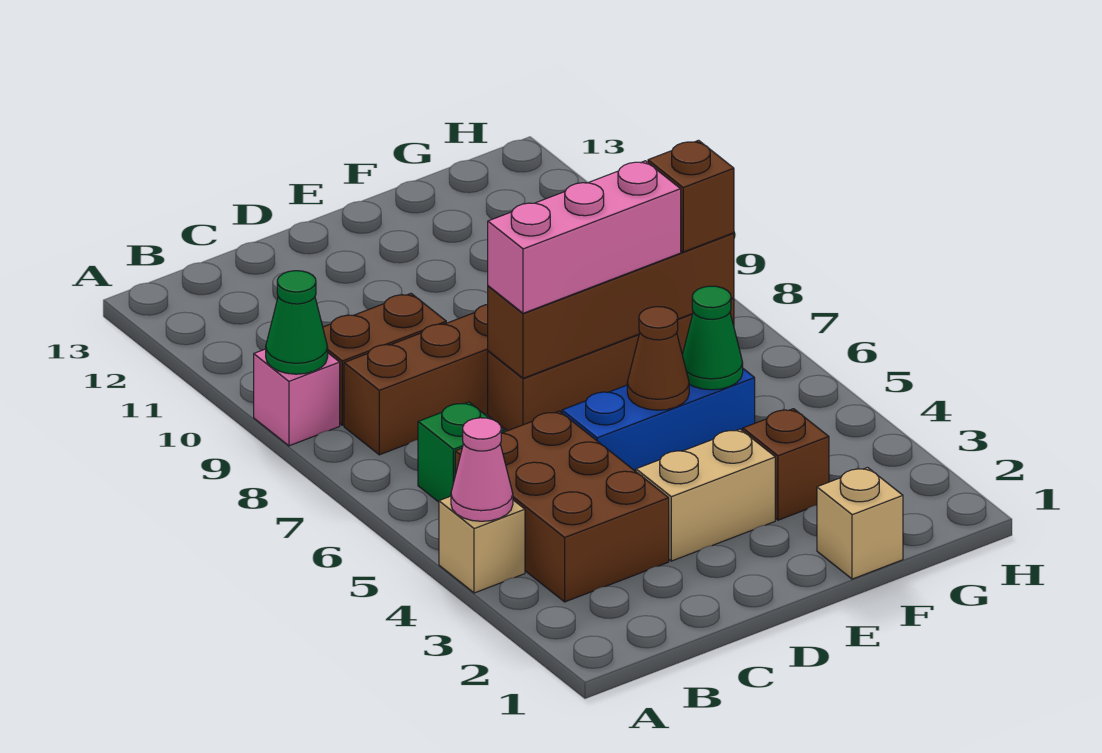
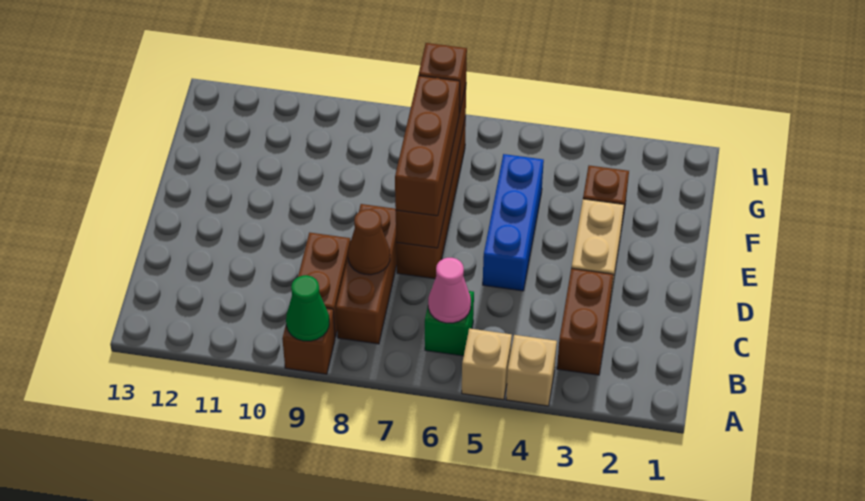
pink cone A4 level 2 -> pink cone B6 level 2
pink brick A9 level 1 -> brown brick A9 level 1
brown brick B3:C5 level 1 -> brown brick B3:C3 level 1
pink brick D7:F7 level 3 -> brown brick D7:F7 level 3
brown cone E5 level 2 -> brown cone C8 level 2
tan brick F1 level 1 -> tan brick A5 level 1
green cone F5 level 2 -> none

